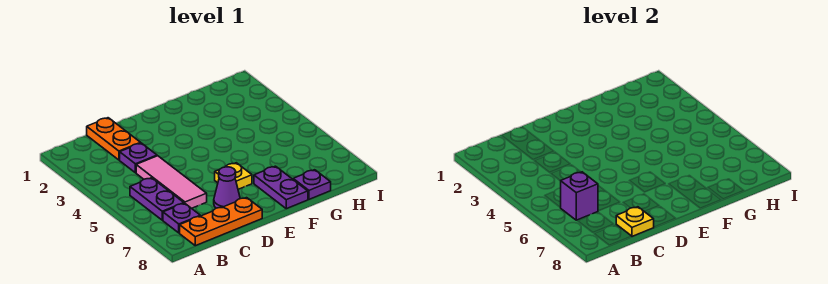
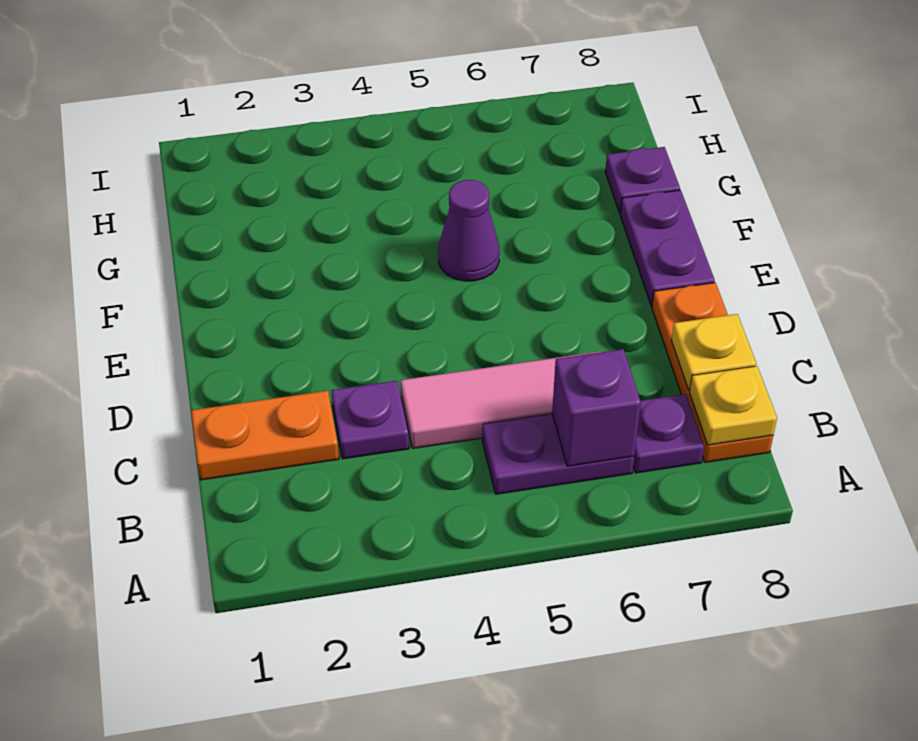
purple cone D7 level 1 -> purple cone F5 level 1
yellow plate E6 level 1 -> yellow plate B8 level 2
purple plate F7:F8 level 1 -> purple plate E8:F8 level 1

